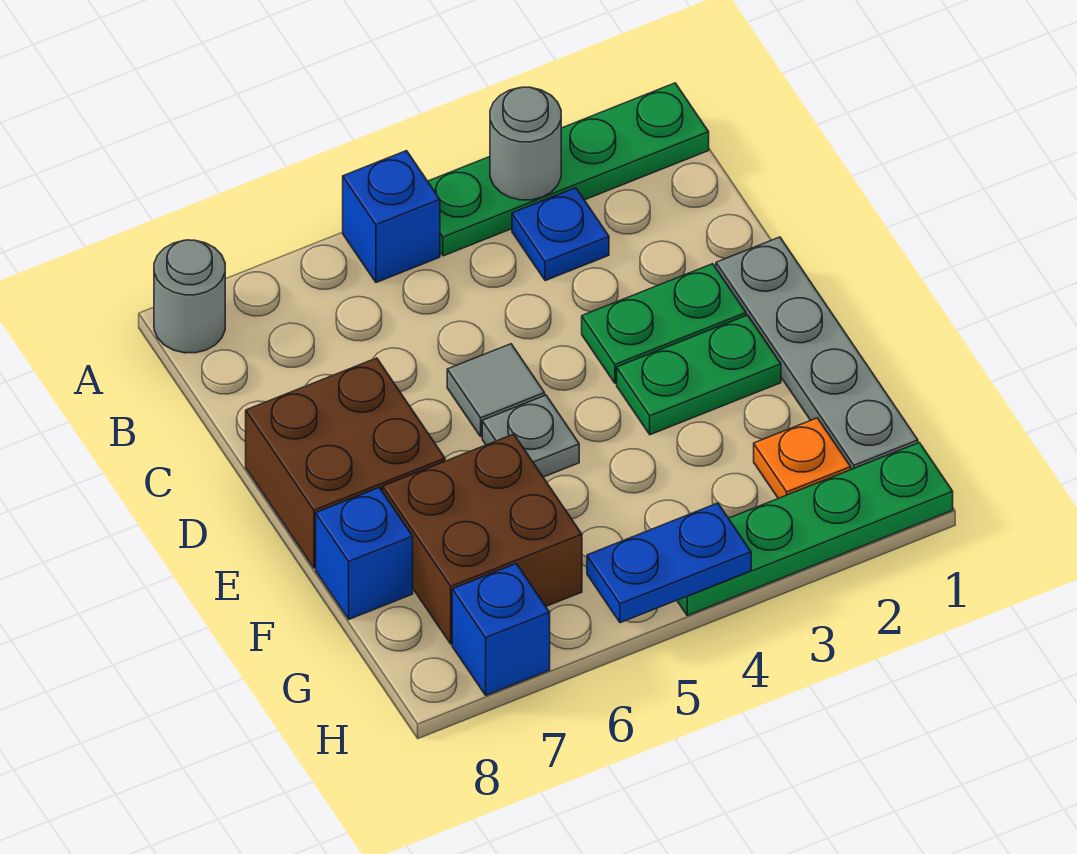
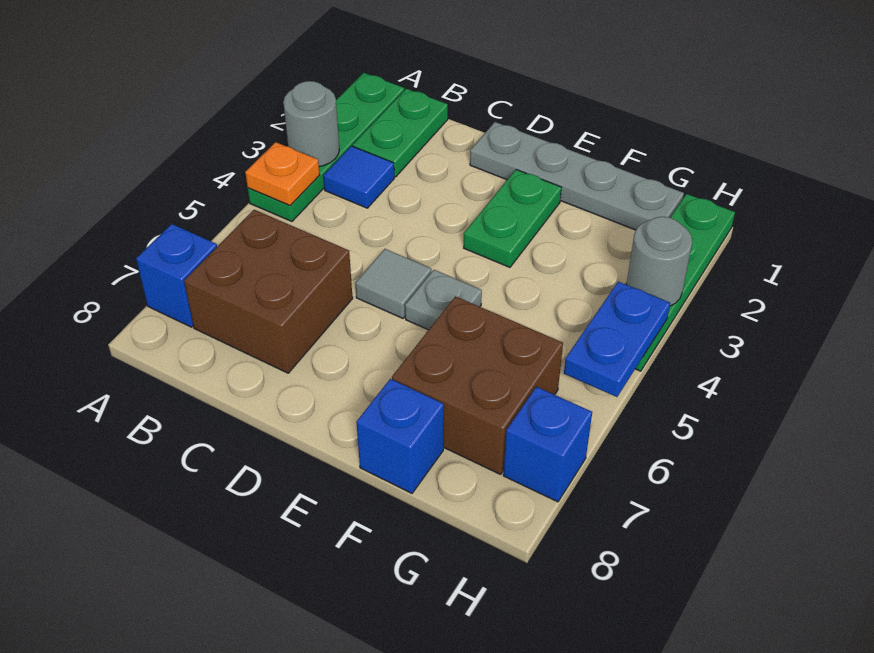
blue brick A5 level 1 -> blue brick A7 level 1
grey round brick A8 level 1 -> grey round brick H3 level 2
blue plate B3 level 1 -> blue tile B3 level 1
green plate D2:D3 level 1 -> green plate B1:B2 level 1
brown brick D7:E8 level 1 -> brown brick B6:C7 level 1
orange plate G2 level 1 -> orange plate A4 level 2

